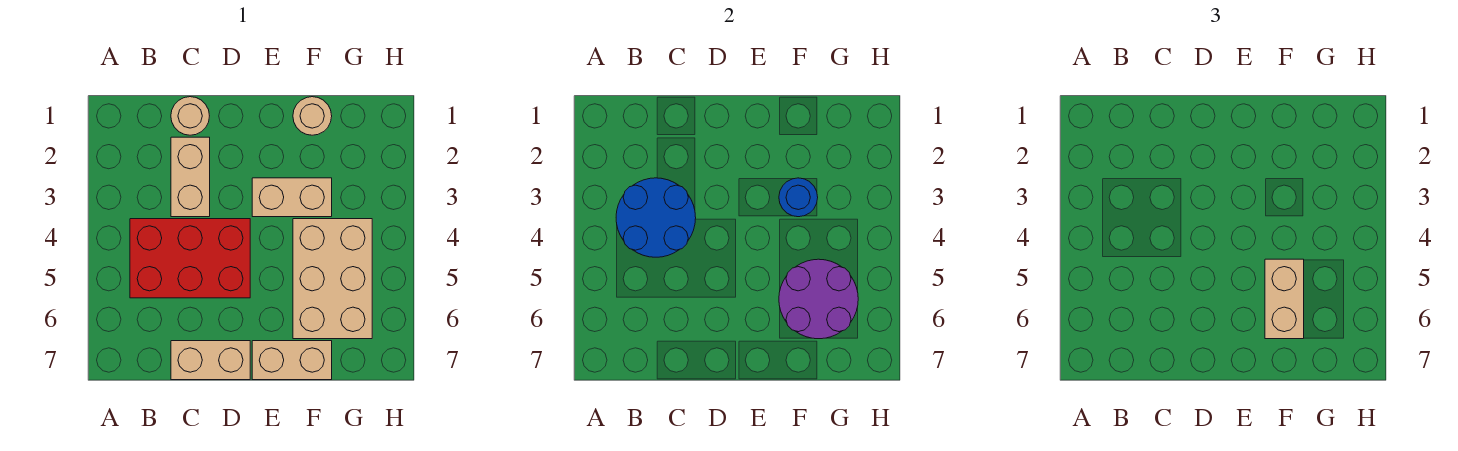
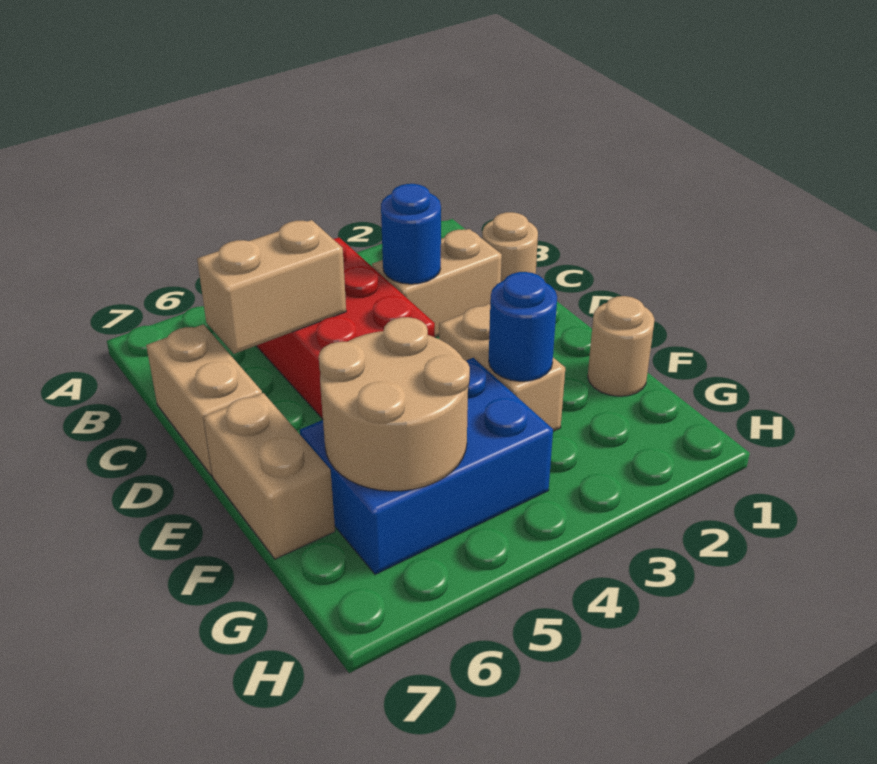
blue round brick B3:C4 level 2 -> blue round brick C3 level 2
tan brick F4:G6 level 1 -> blue brick F4:G6 level 1
purple round brick F5:G6 level 2 -> tan round brick F5:G6 level 2
tan brick F5:F6 level 3 -> tan brick C5:C6 level 2

